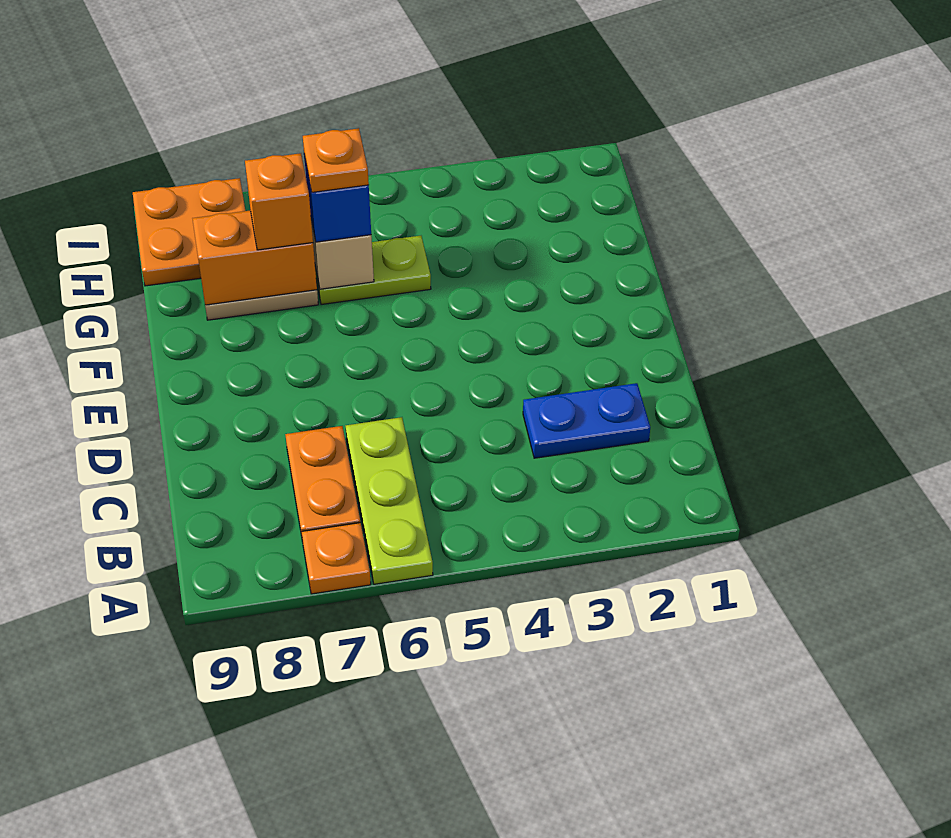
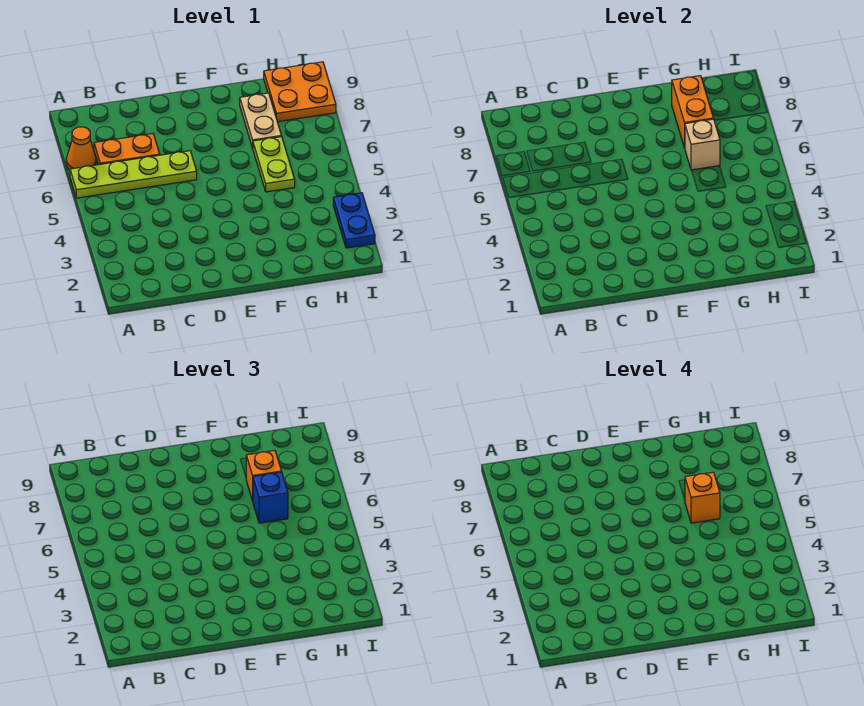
lime plate A6:C6 level 1 -> lime plate A6:D6 level 1
orange plate A7 level 1 -> orange cone A7 level 1
blue plate C2:C3 level 1 -> blue plate I2:I3 level 1
orange plate G6 level 4 -> orange brick G6 level 4

